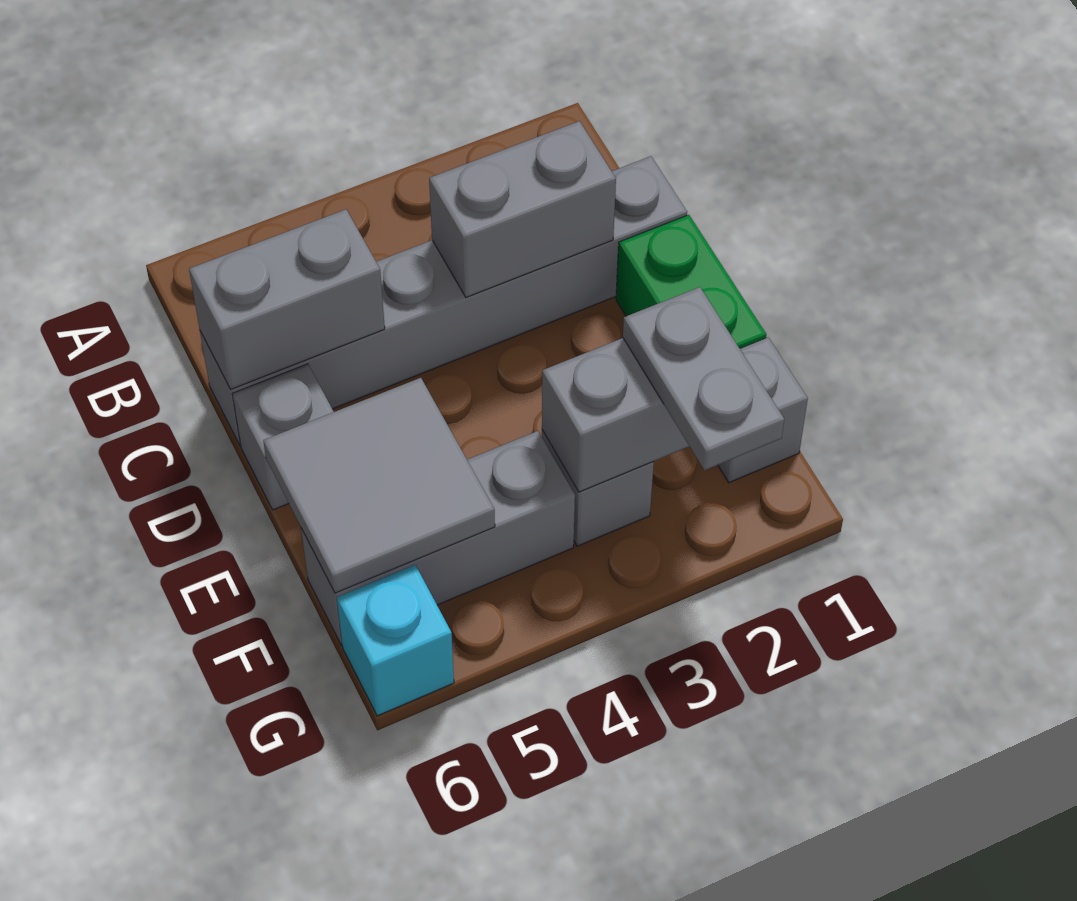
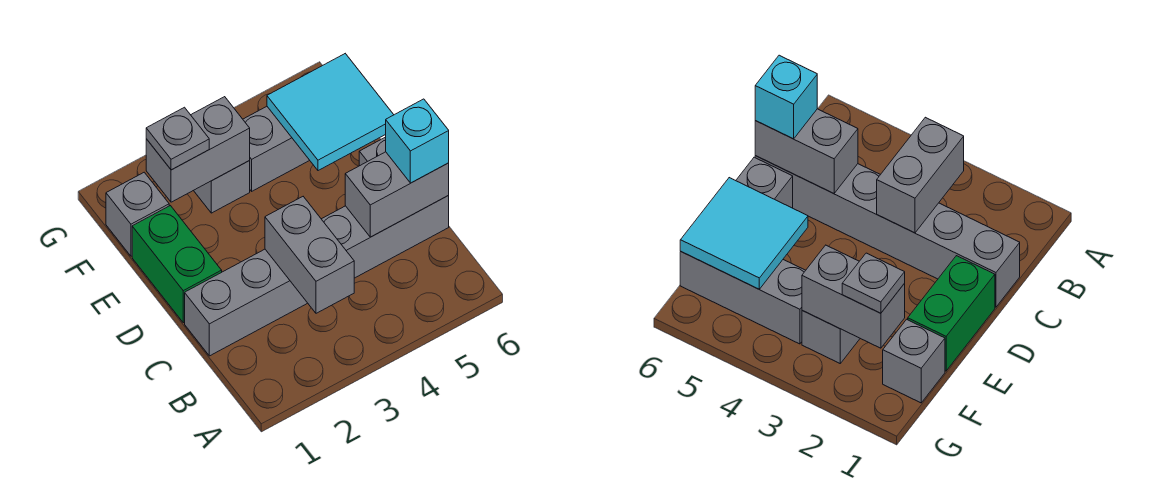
grey brick C2:C3 level 2 -> grey brick B3:C3 level 2
grey tile E5:F6 level 2 -> cyan tile E5:F6 level 2
grey plate F2:G2 level 3 -> grey plate F2 level 3
cyan brick G6 level 1 -> cyan brick C6 level 3

